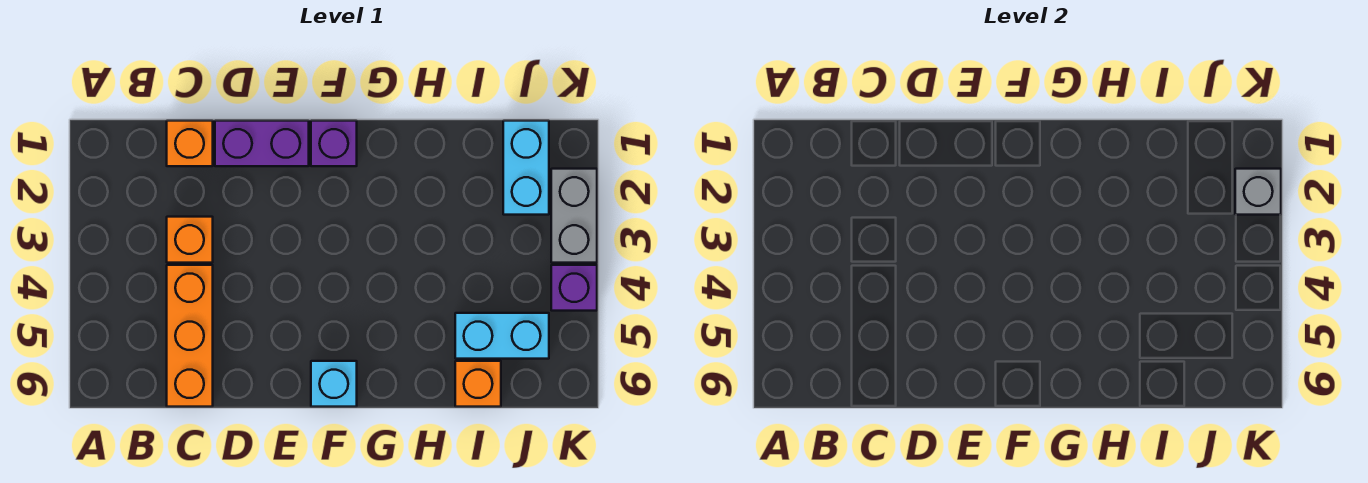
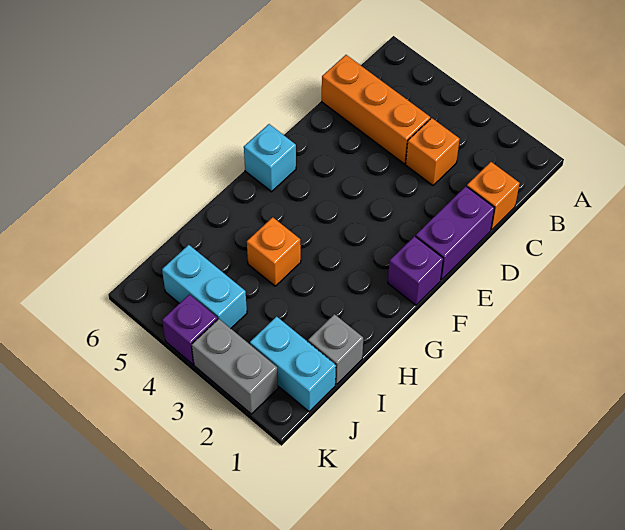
cyan brick I5:J5 level 1 -> cyan brick J4:J5 level 1
orange brick I6 level 1 -> orange brick H4 level 1
grey brick K2 level 2 -> grey brick I1 level 1

